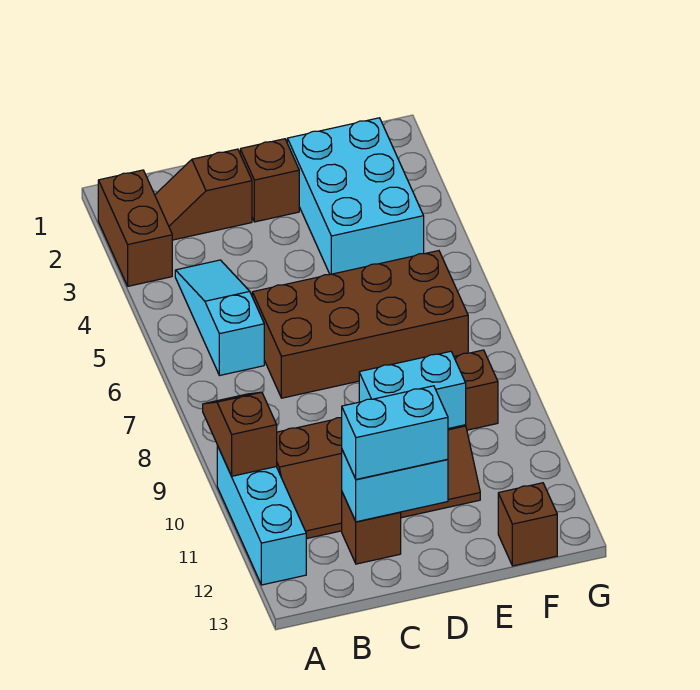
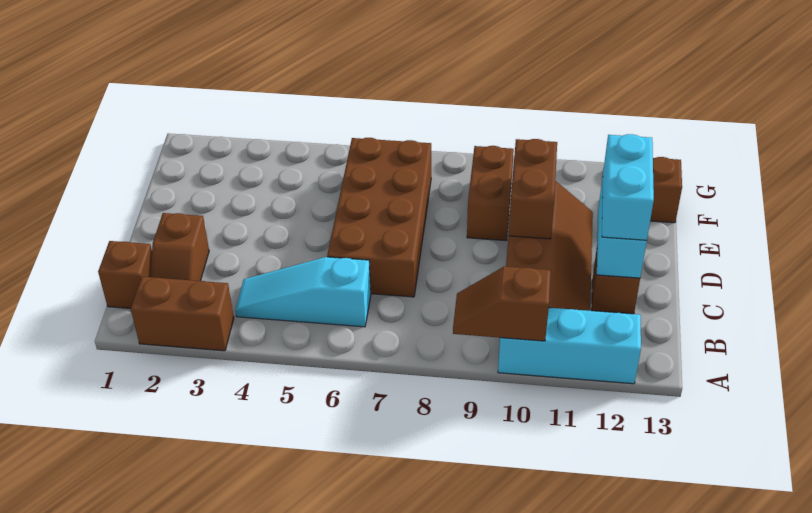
brown brick D2 level 1 -> brown brick B1 level 1
cyan brick D10:E10 level 2 -> brown brick D10:E10 level 2
cyan brick E2:F4 level 1 -> none

